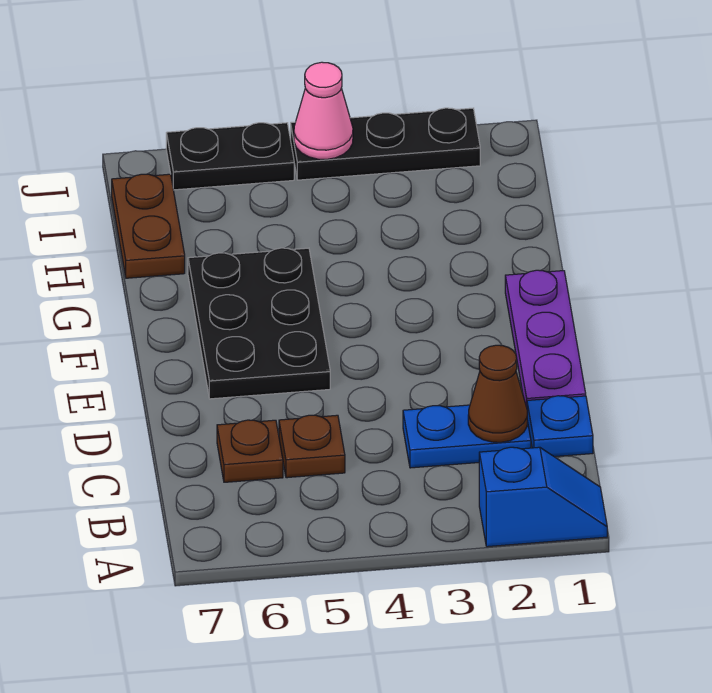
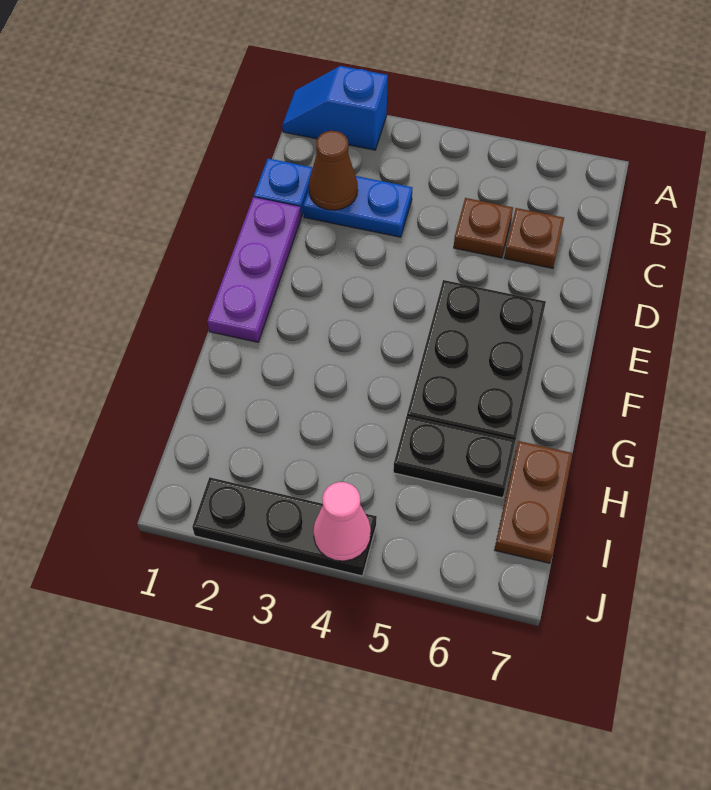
black plate J5:J6 level 1 -> black plate H5:H6 level 1

